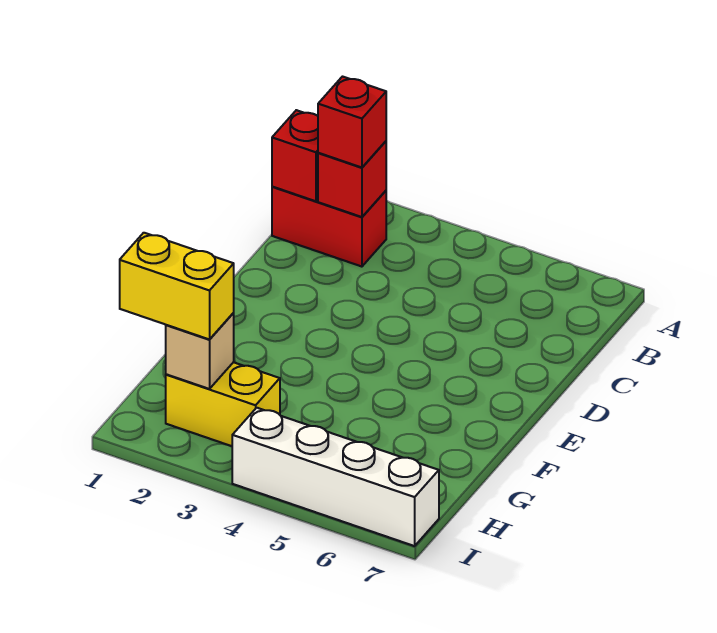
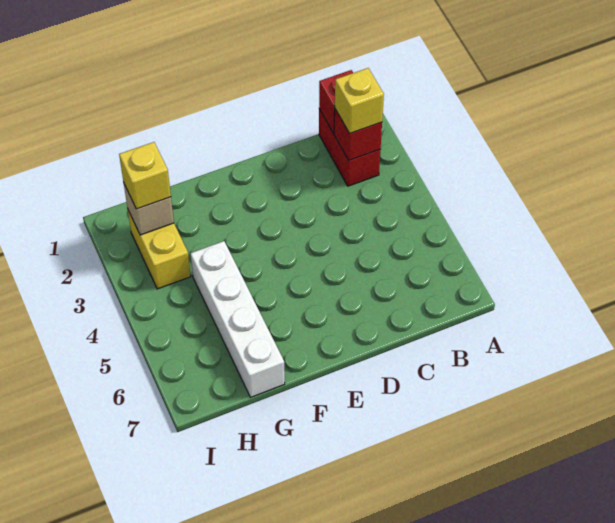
red brick B2 level 3 -> yellow brick B2 level 3
yellow brick H1:H2 level 3 -> yellow brick H2 level 3
white brick I4:I7 level 1 -> white brick G4:G7 level 1

